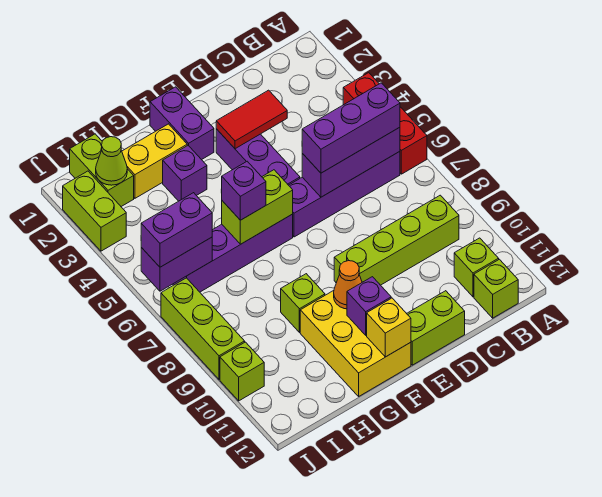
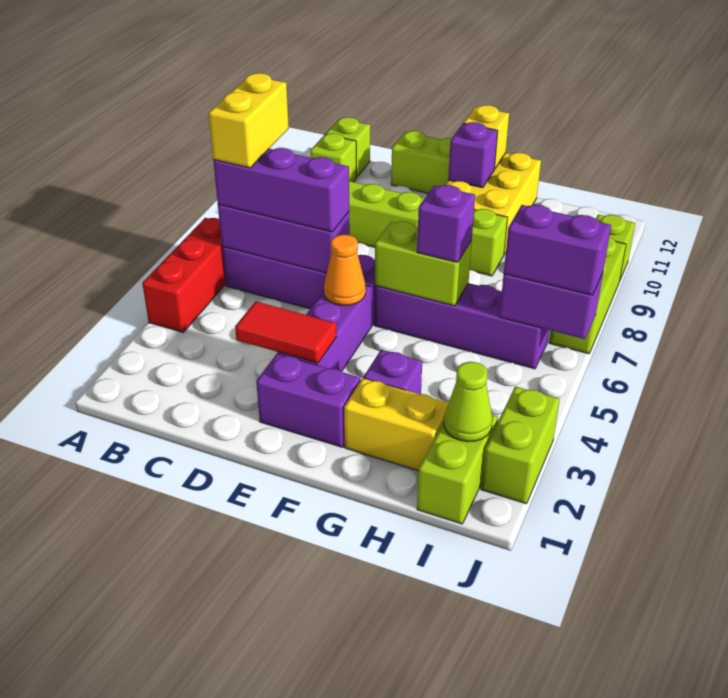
none -> yellow brick B6:B7 level 4
purple brick F1:F2 level 1 -> purple brick E2:F2 level 1
orange cone F10 level 2 -> orange cone E5 level 2

